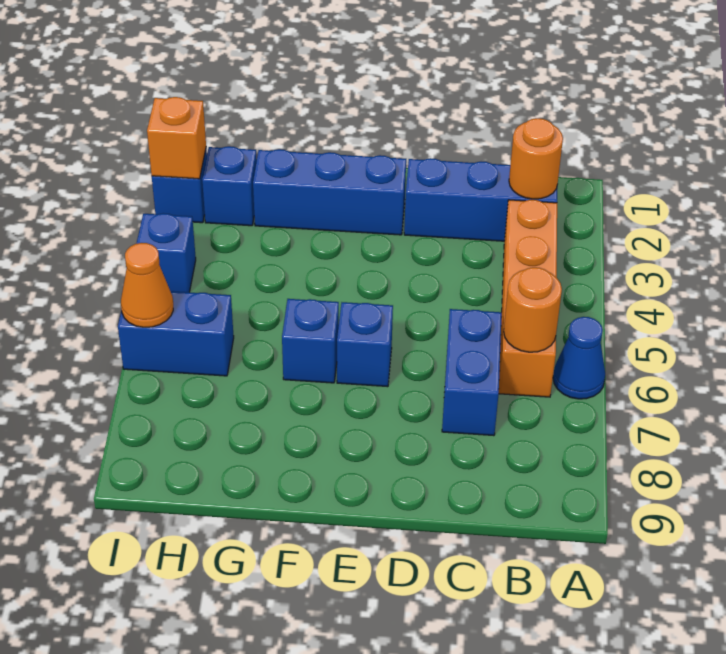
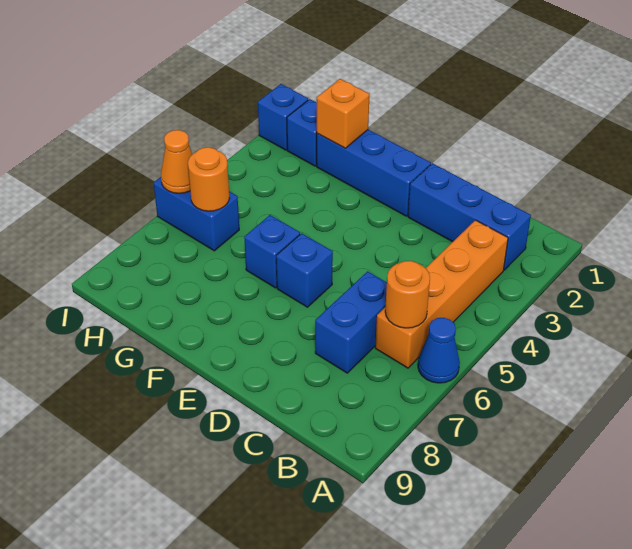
orange round brick B2 level 2 -> orange round brick H6 level 2
orange brick I2 level 2 -> orange brick G2 level 2
blue brick I4 level 1 -> none

